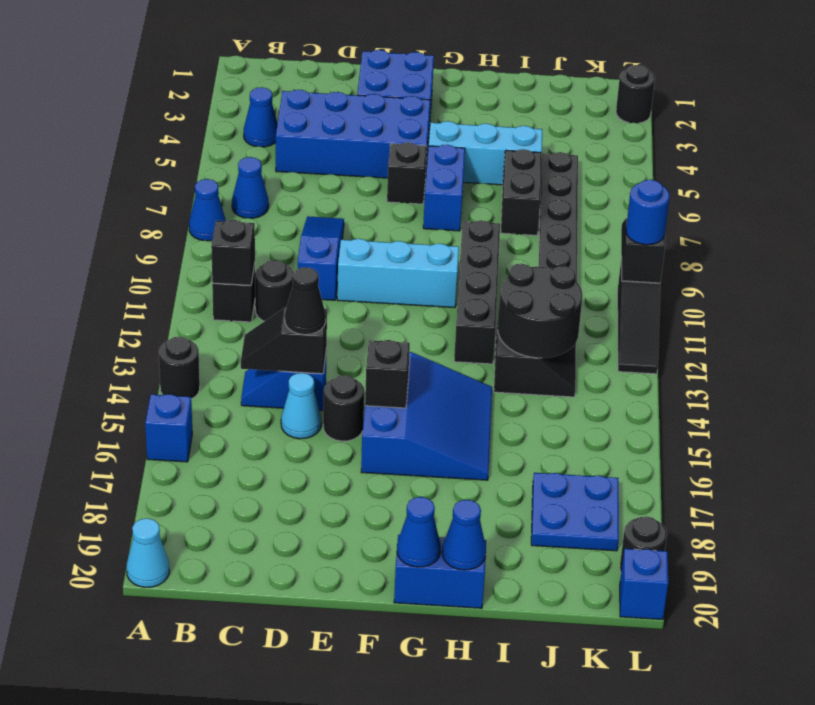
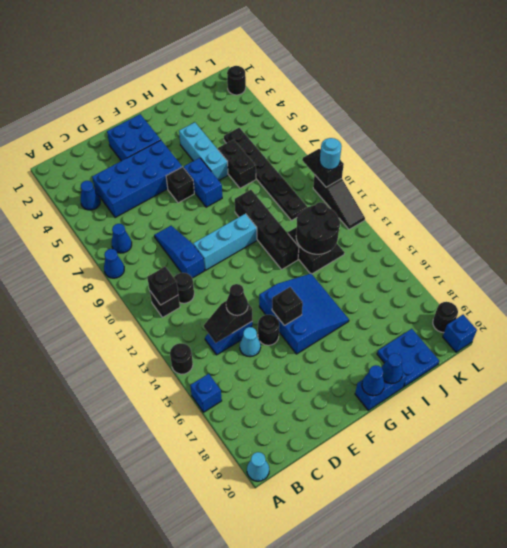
cyan brick G5:I5 level 1 -> cyan brick H4:H6 level 1
blue plate J17:K18 level 1 -> blue plate I19:J20 level 1
blue round brick L10 level 3 -> cyan round brick L10 level 3

